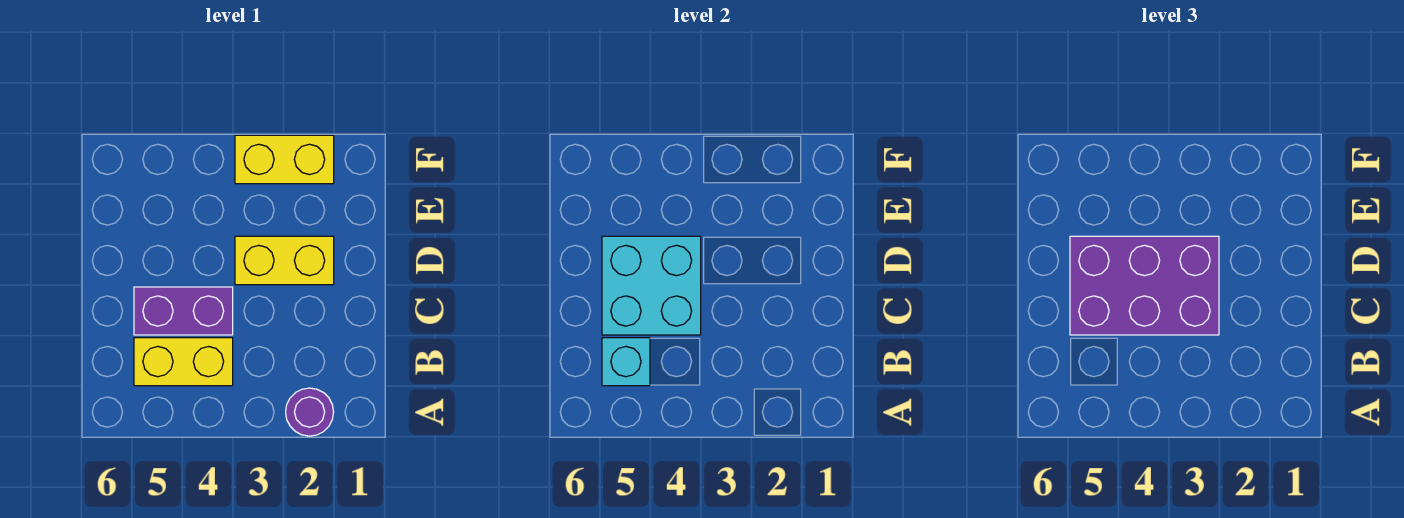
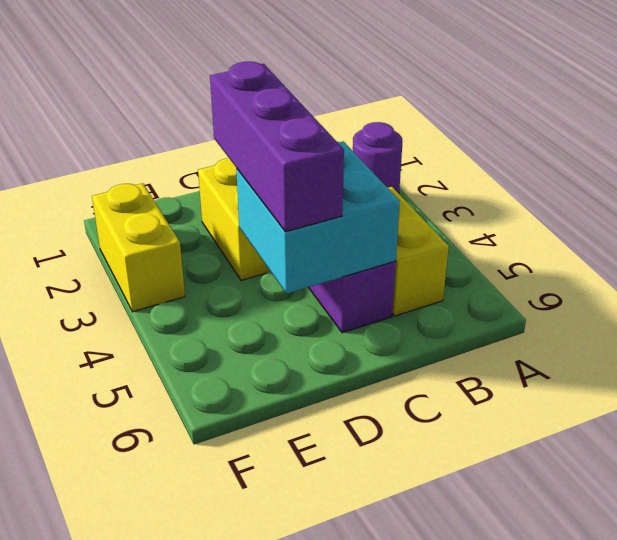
cyan brick B5 level 2 -> none
purple brick C3:D5 level 3 -> purple brick D3:D5 level 3

